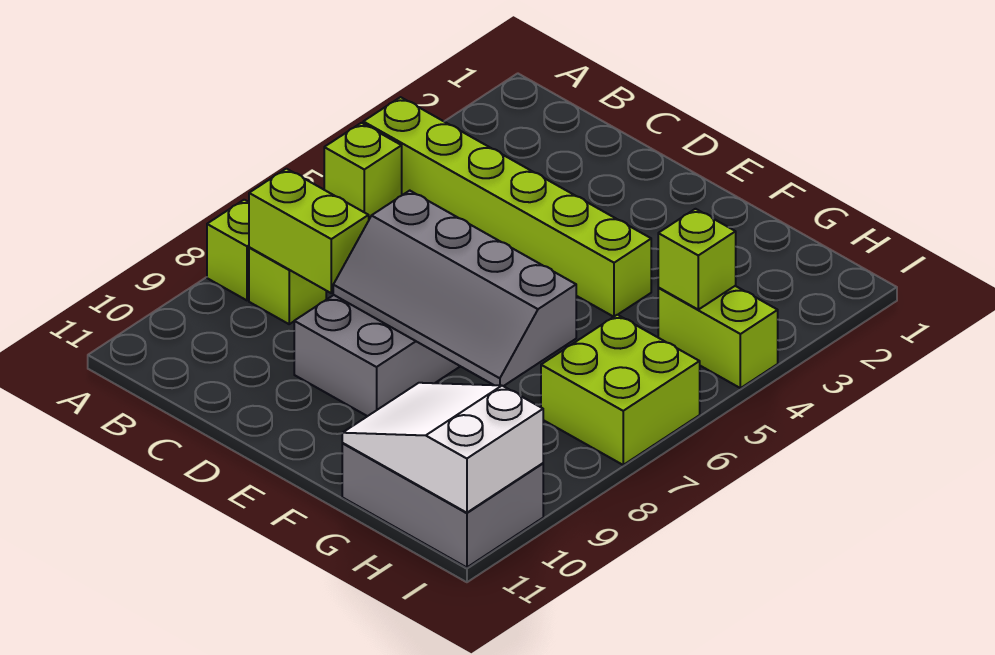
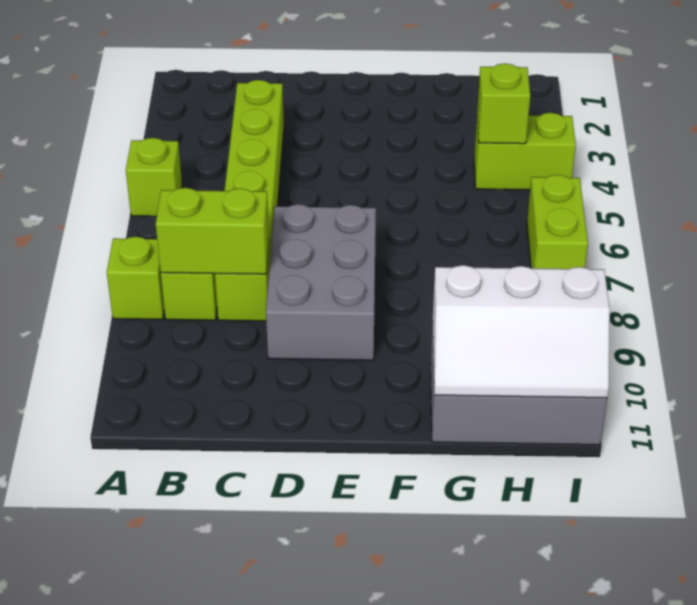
lime brick A4:F4 level 1 -> lime brick C3:C8 level 1
grey slope D7:G8 level 2 top 7 -> none
white slope G10:I11 level 2 top I -> white slope G10:I11 level 2 top 10
lime brick H6:I7 level 1 -> lime brick I6:I7 level 1

